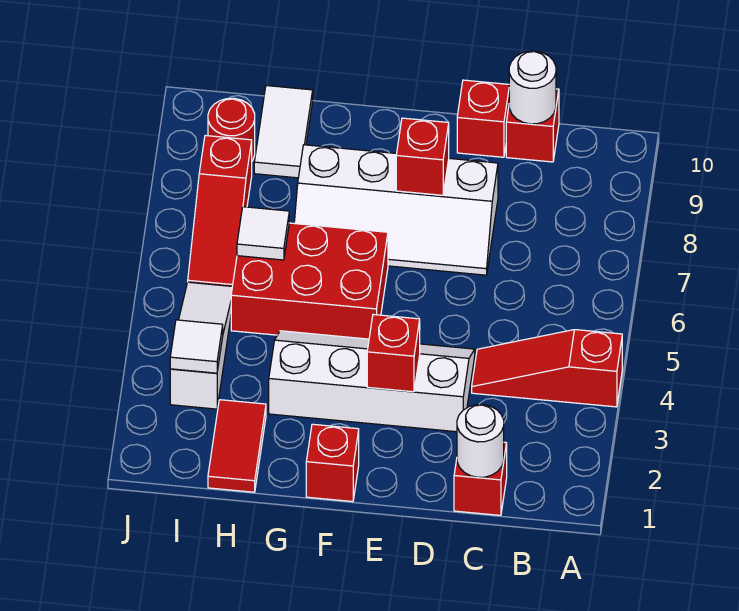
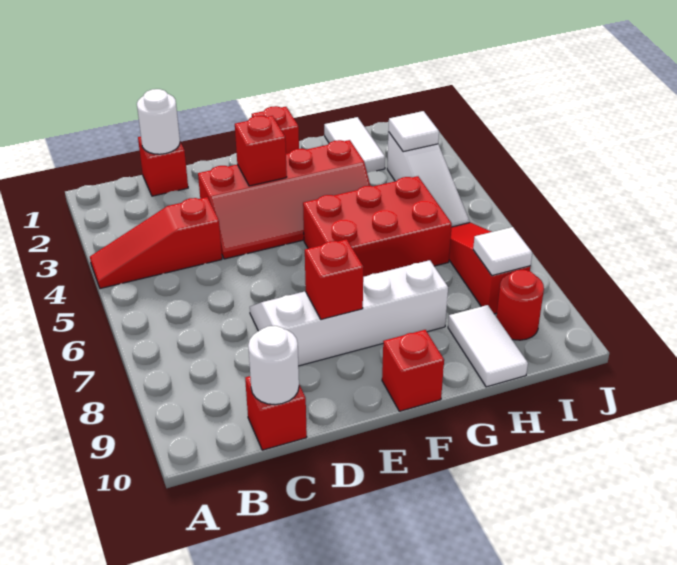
red slope A4:C4 level 1 top A -> red slope A4:C4 level 1 top C
white slope D3:G4 level 1 top 3 -> red slope D3:G4 level 1 top 3
red brick D10 level 1 -> red brick F10 level 1
red tile H1:H2 level 1 -> white tile H1:H2 level 1
white tile H6 level 2 -> white tile I8 level 2

